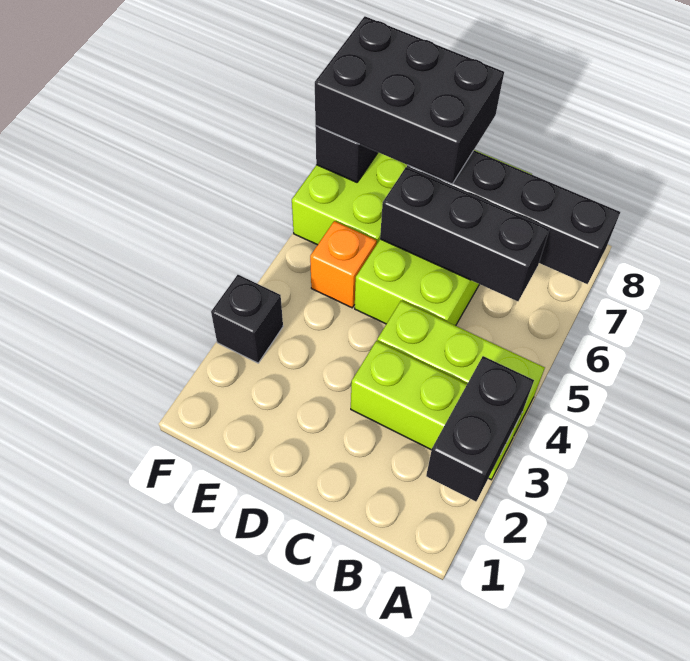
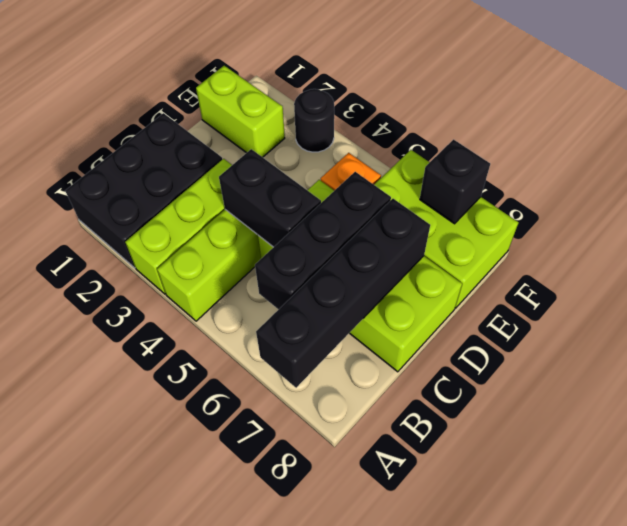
black brick A2:A3 level 2 -> black brick C4:C5 level 2
black brick D7:F8 level 3 -> black brick A1:C2 level 1
none -> lime brick E1:E2 level 1
black brick F3 level 1 -> black round brick F3 level 1

